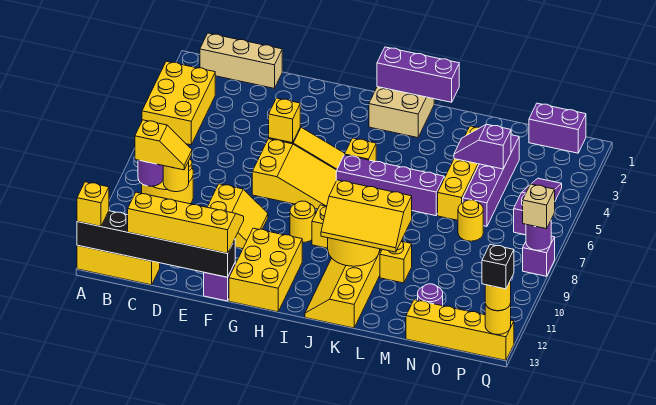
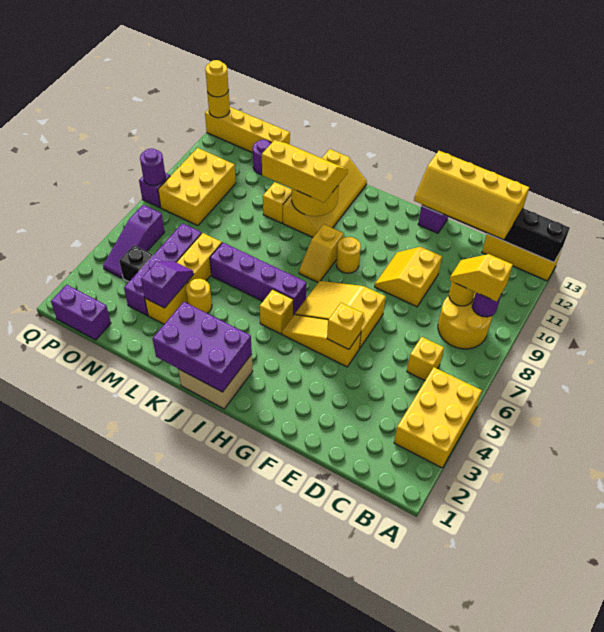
yellow brick A13 level 3 -> yellow brick C6 level 1
tan brick B1:D1 level 1 -> none
yellow brick G11:H13 level 1 -> yellow brick O8:P10 level 1
purple brick I1:K1 level 2 -> purple brick I1:K2 level 2
purple slope M4:N4 level 2 top N -> purple slope M3:M4 level 2 top 3
yellow round brick N7 level 1 -> yellow round brick L4 level 1
tan brick Q8 level 3 -> none
black brick Q13 level 4 -> black brick O4 level 1

